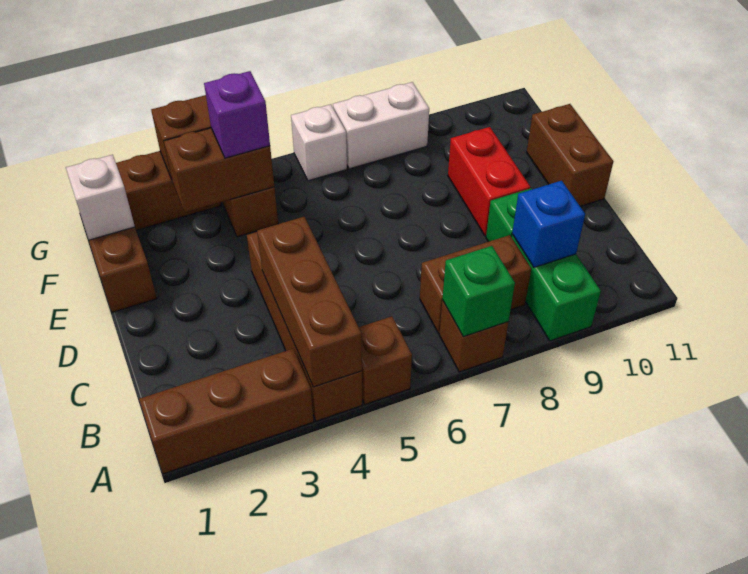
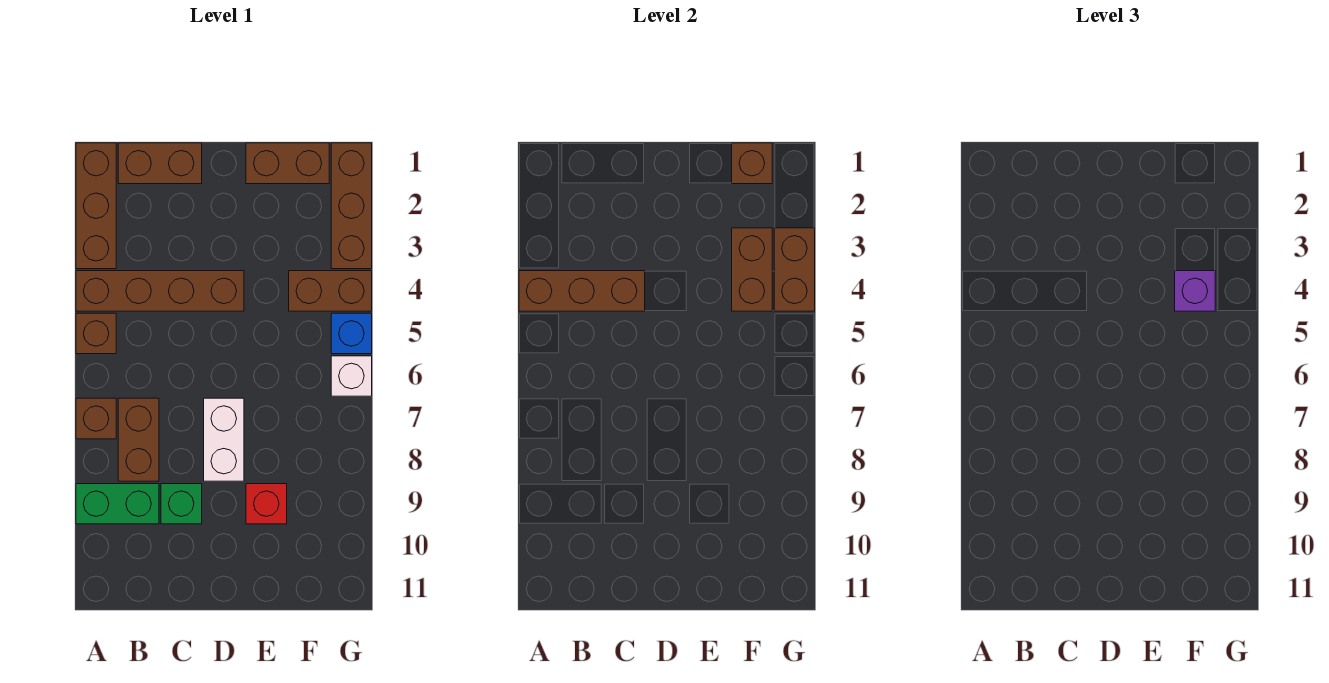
green brick A7 level 2 -> none
blue brick B9 level 2 -> blue brick G5 level 1
red brick D9:E9 level 1 -> red brick E9 level 1
brown brick D11:E11 level 1 -> brown brick B1:C1 level 1
white brick F1 level 2 -> brown brick F1 level 2
white brick G7:G8 level 1 -> white brick D7:D8 level 1

